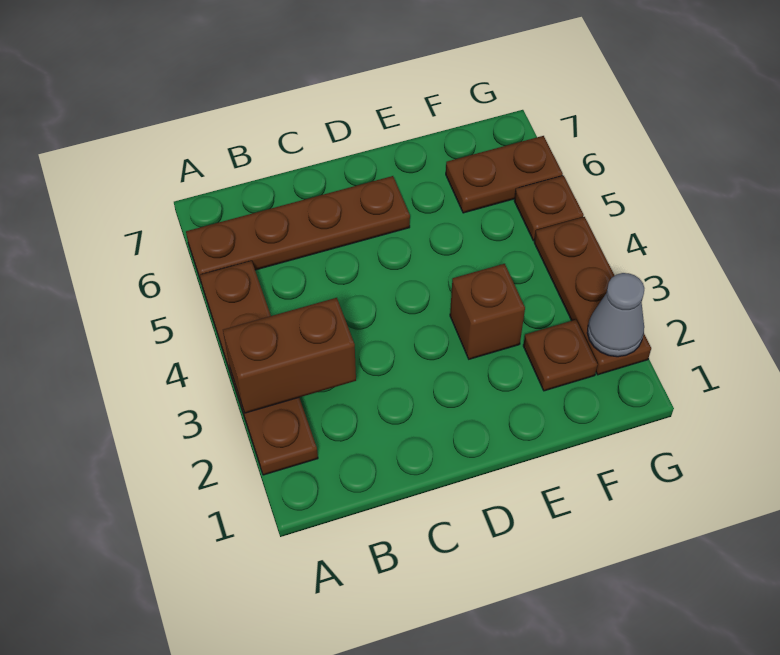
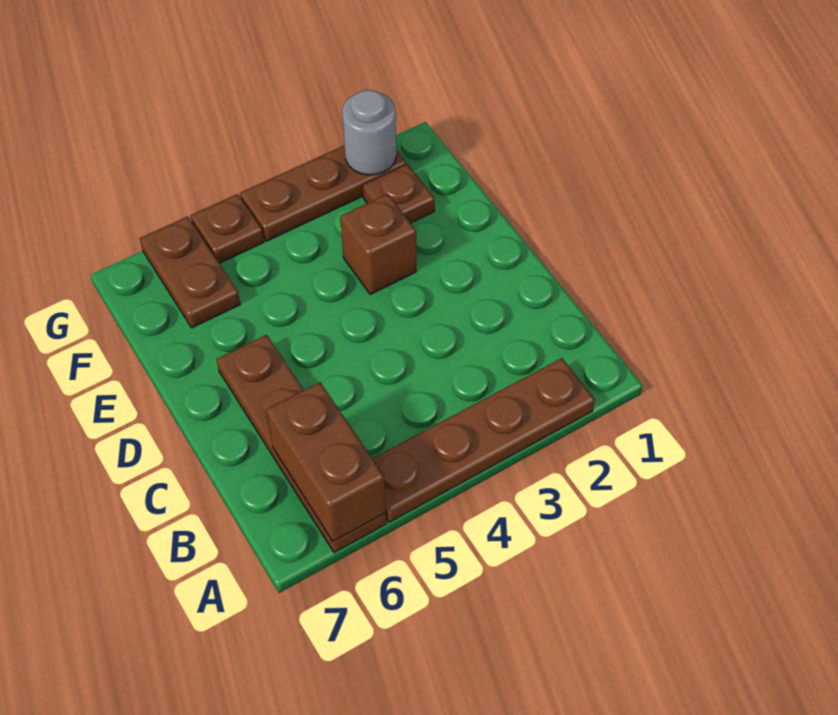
brown brick A3:B3 level 2 -> brown brick A6:B6 level 2
grey cone G2 level 2 -> grey round brick G2 level 2

